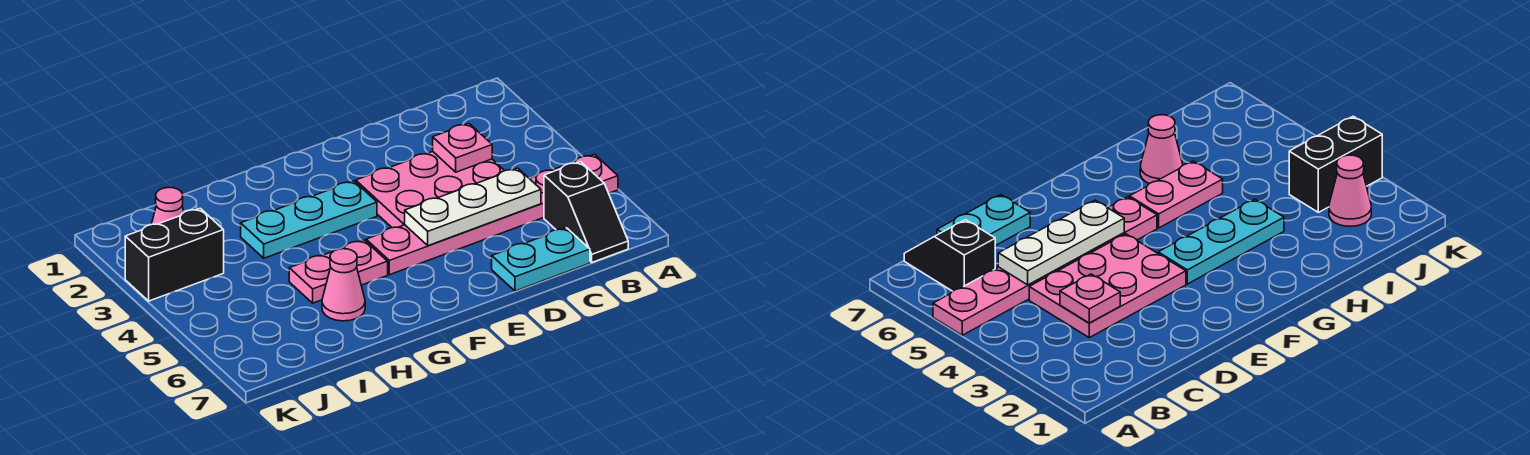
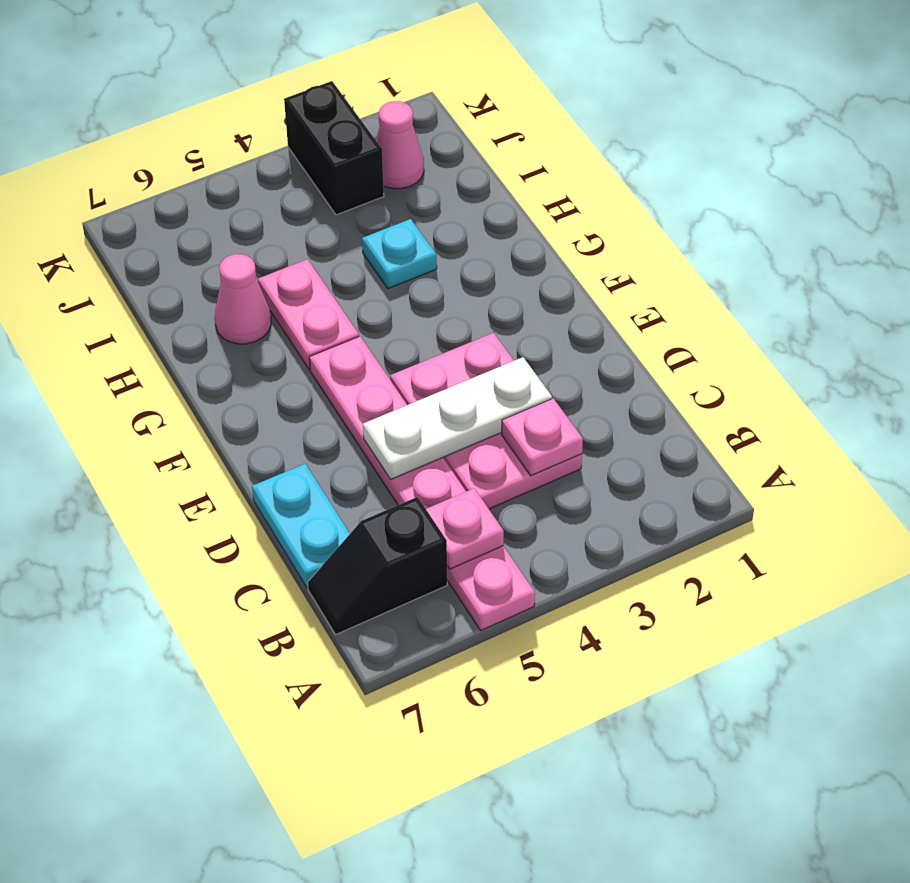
none -> pink plate B5 level 2
white plate C5:E5 level 2 -> white plate D3:D5 level 2
cyan plate F3:H3 level 1 -> cyan plate H3 level 1

